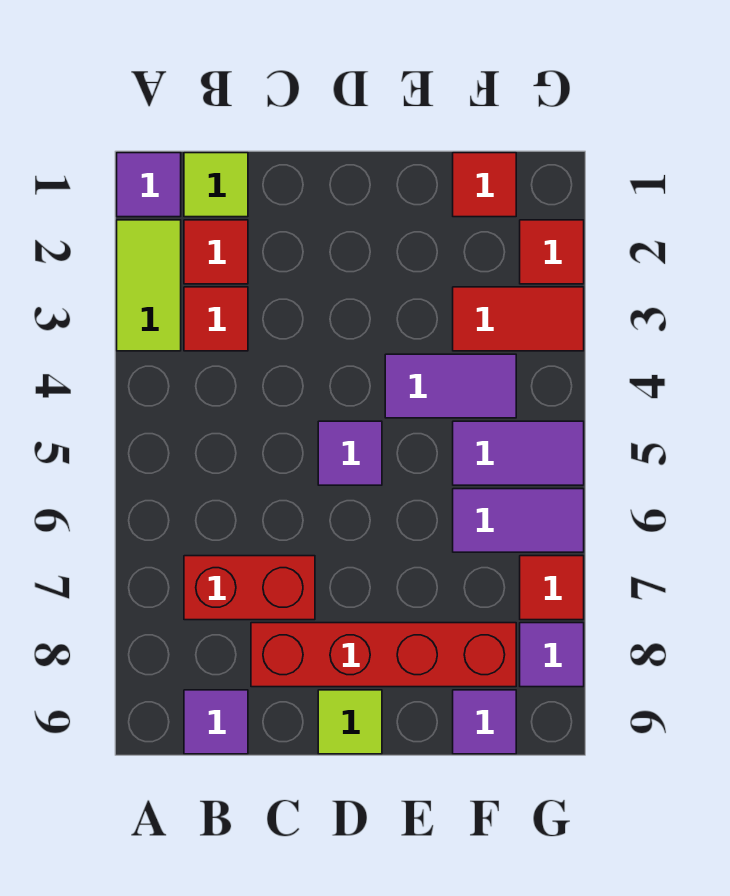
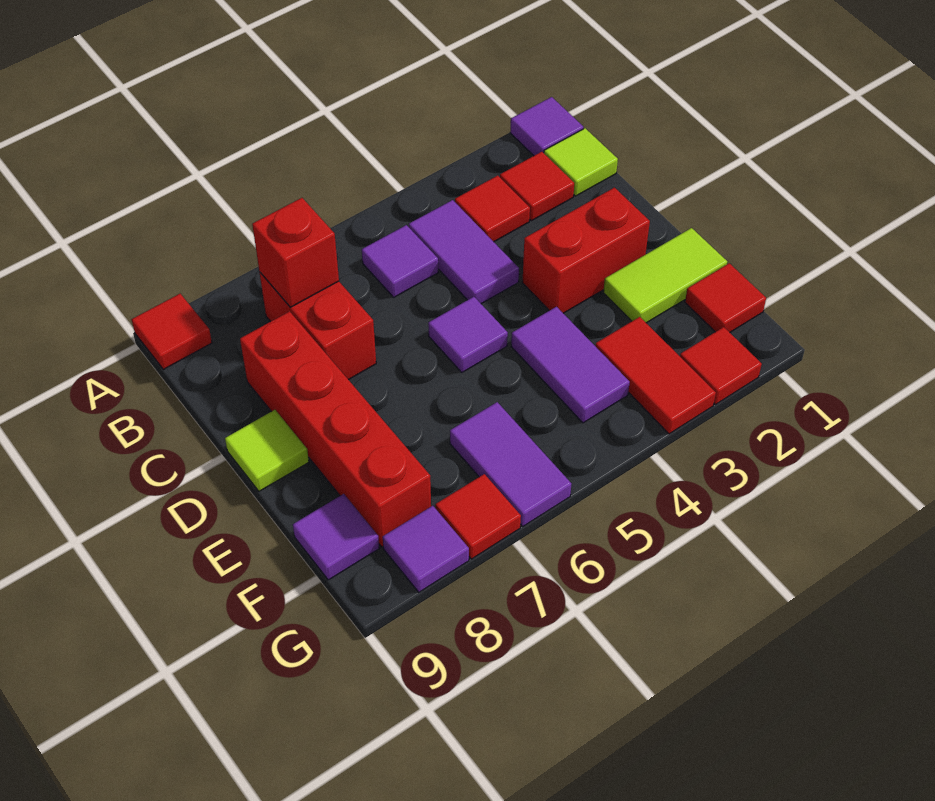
lime tile A2:A3 level 1 -> lime tile E1:E2 level 1
none -> red tile A9 level 1
none -> red brick B7 level 2
purple tile B9 level 1 -> purple tile B5 level 1
none -> red brick D2:D3 level 1
purple tile F5:G5 level 1 -> purple tile B4:C4 level 1

